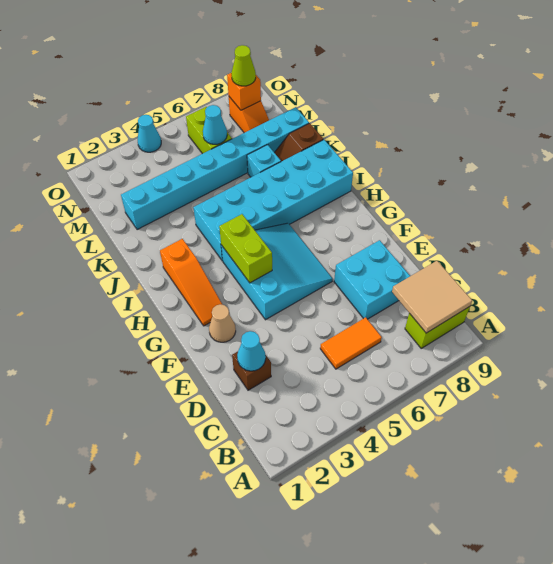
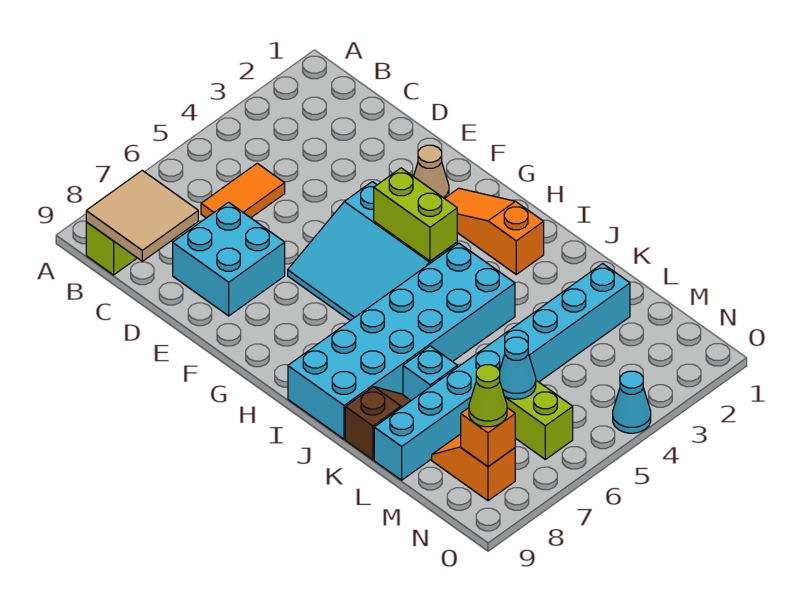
brown brick D2 level 1 -> none
cyan cone D2 level 2 -> none

